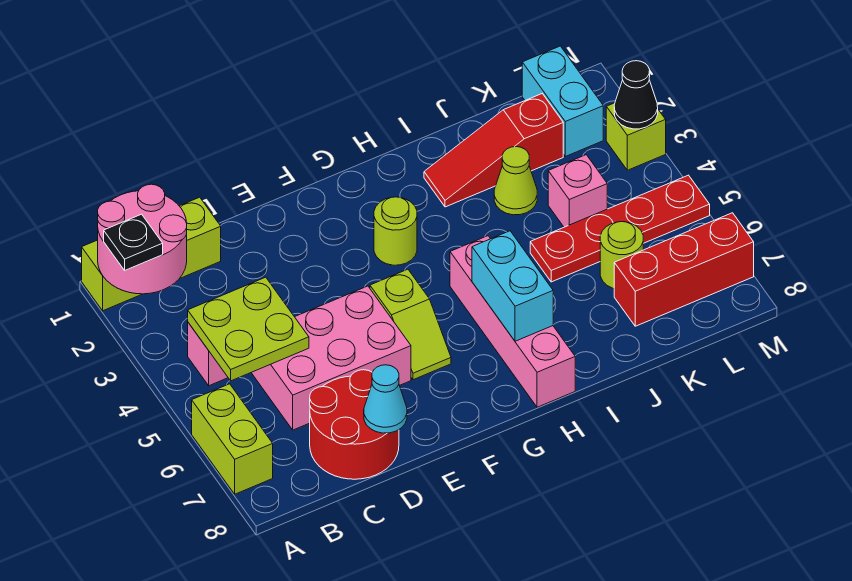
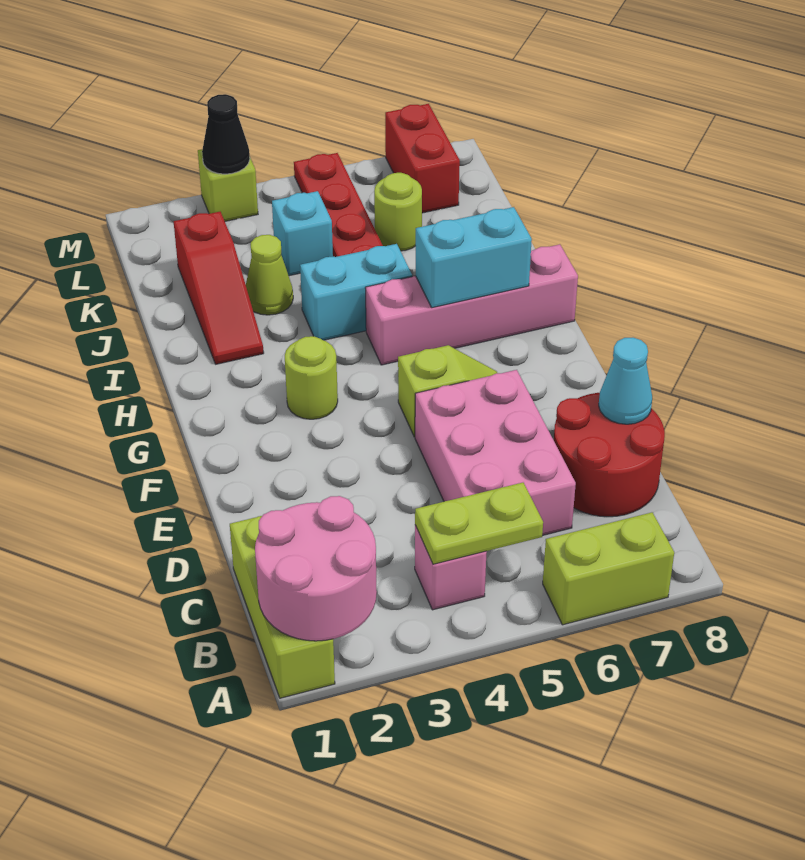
black plate A2 level 3 -> none
lime plate B4:C5 level 2 -> lime plate B4:B5 level 2
pink brick K4 level 1 -> cyan brick K4 level 1
red brick K7:M7 level 1 -> red brick L7:M7 level 1
cyan brick L1:L2 level 1 -> cyan brick I4:I5 level 1

